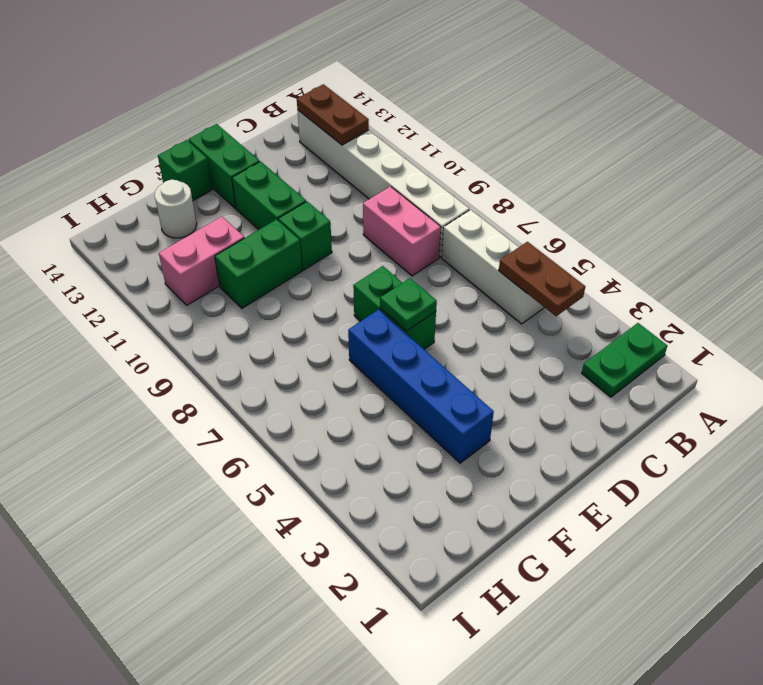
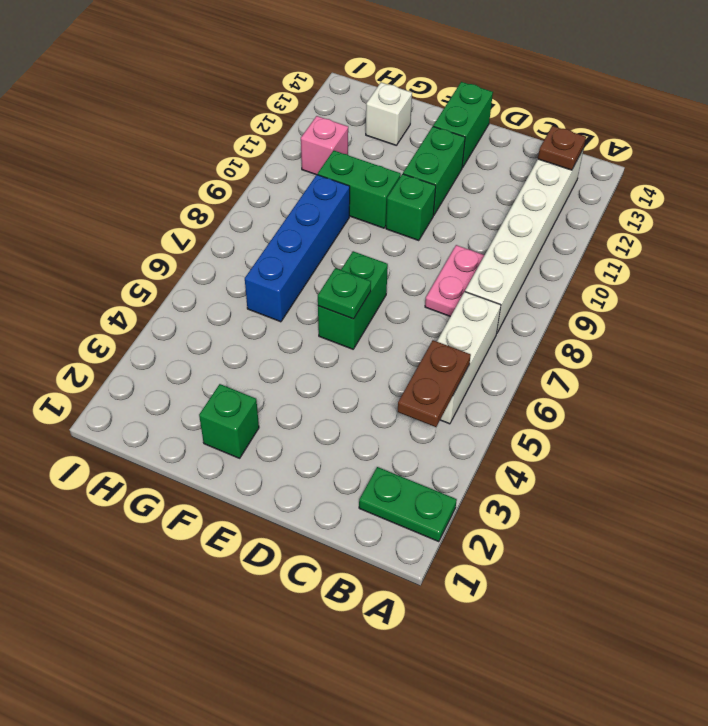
brown plate B12:B13 level 2 -> brown plate B13 level 2
pink brick C8:C9 level 1 -> pink plate C8:C9 level 1
blue brick F3:F6 level 1 -> blue brick G6:G9 level 1
green brick F14 level 1 -> green brick F2 level 1
pink brick G11:H11 level 1 -> pink brick H11 level 1
white round brick G13 level 1 -> white brick G13 level 1

